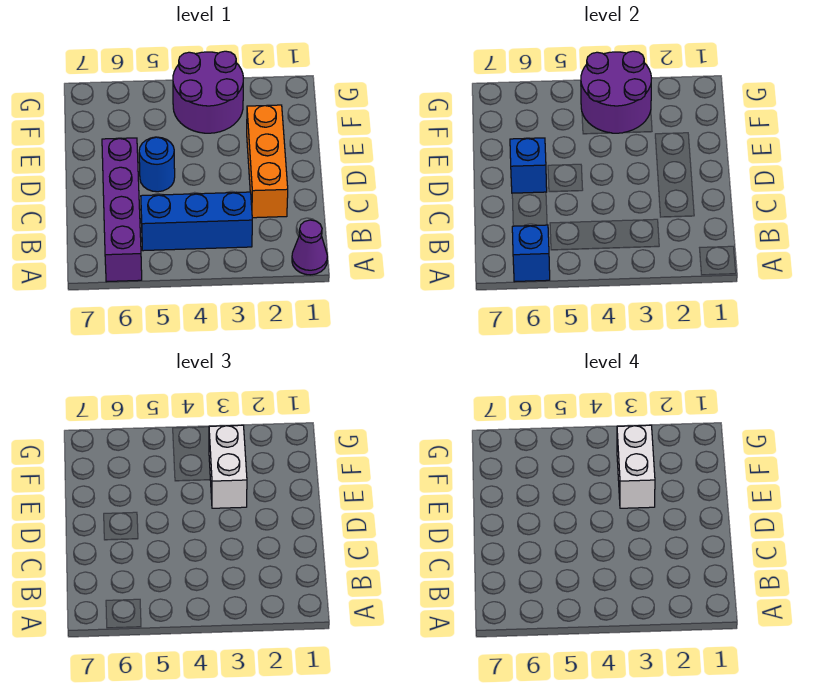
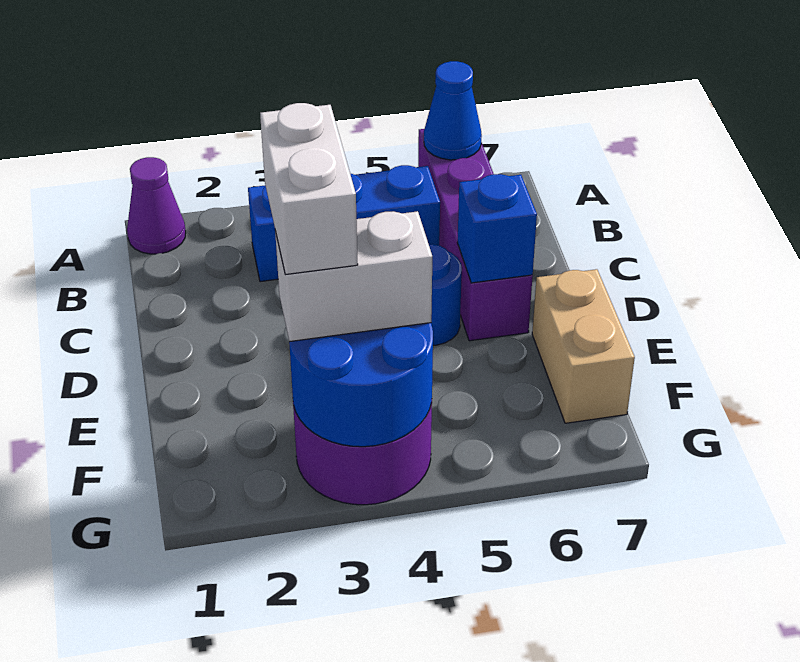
blue brick A6 level 2 -> blue cone A6 level 2
orange brick C2:E2 level 1 -> none
white brick E3:F3 level 3 -> white brick F3:F4 level 3
none -> tan brick E7:F7 level 1
purple round brick F3:G4 level 2 -> blue round brick F3:G4 level 2

